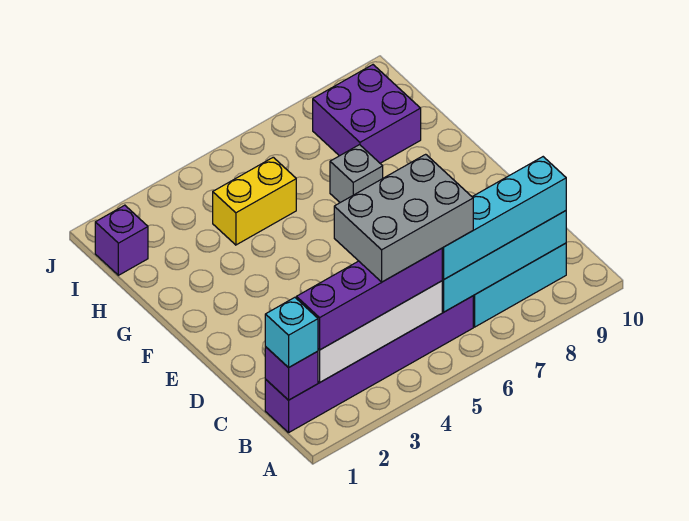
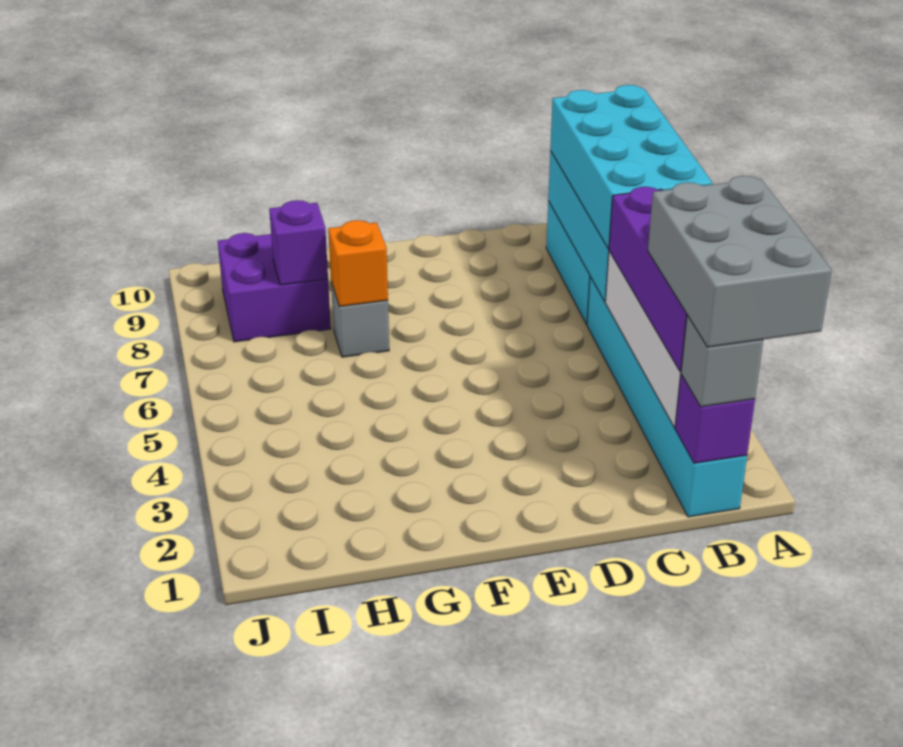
purple brick B1:B6 level 1 -> cyan brick B1:B6 level 1
cyan brick B1 level 3 -> grey brick B1 level 3
grey brick B4:C6 level 4 -> grey brick A1:B3 level 4
cyan brick B6:B9 level 3 -> cyan brick A6:B9 level 3
none -> orange brick G7 level 2
yellow brick H4:H5 level 1 -> none
purple brick I1 level 1 -> purple brick H8 level 2

